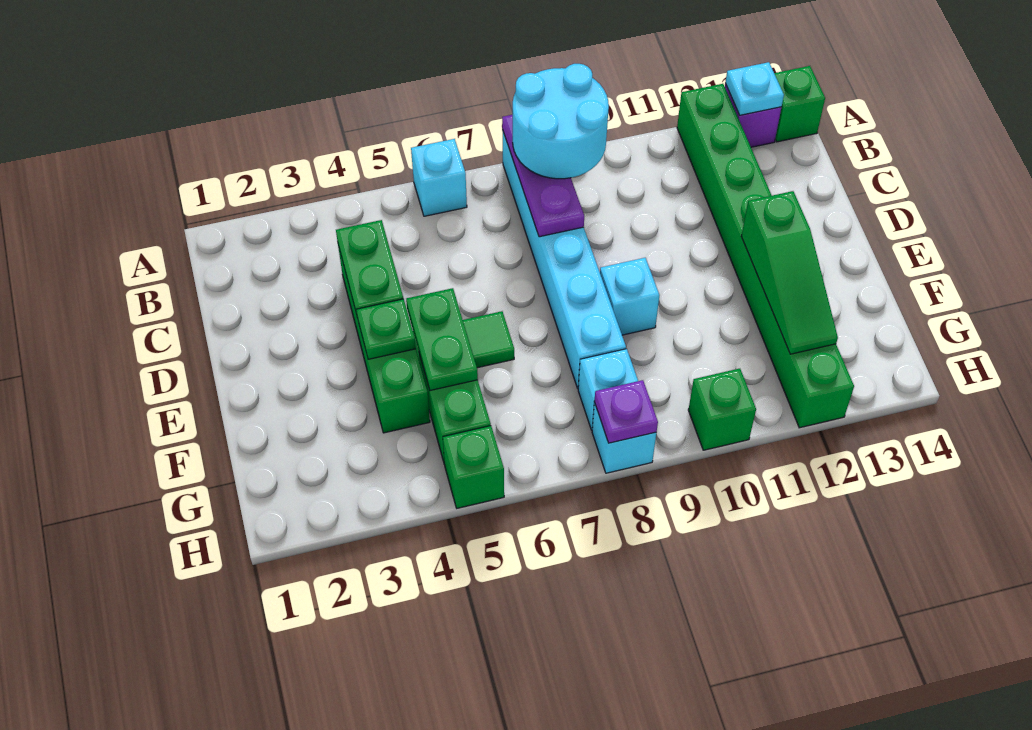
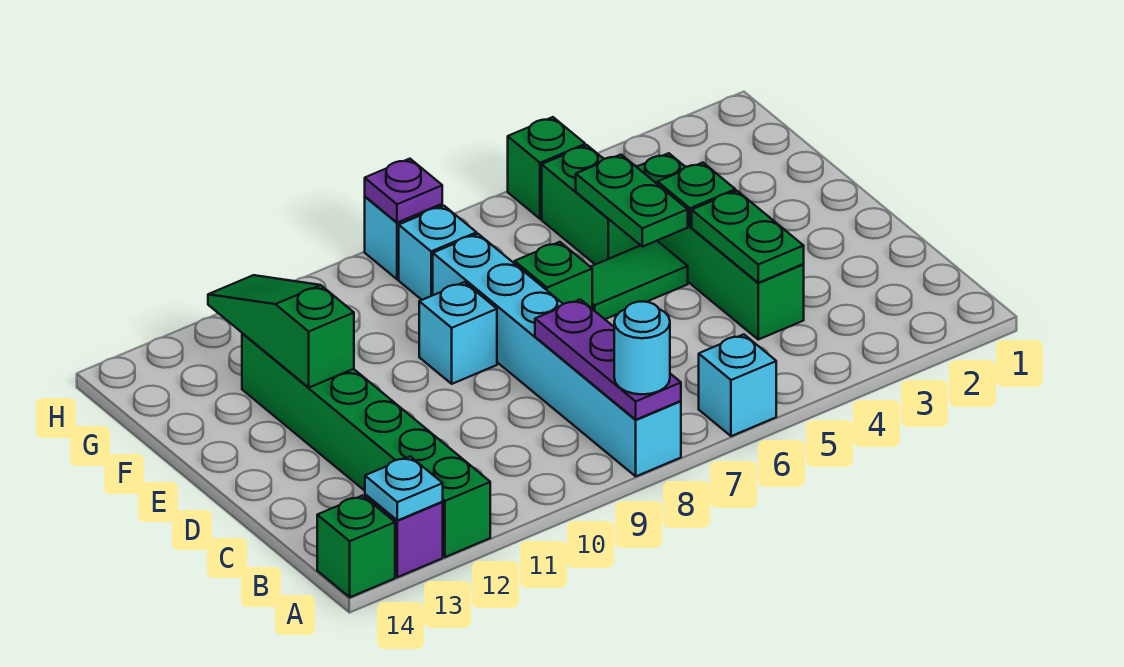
cyan round brick A8:B9 level 3 -> cyan round brick A8 level 3
green brick A12:H12 level 1 -> green brick A12:F12 level 1
green brick H10 level 1 -> green brick E7 level 1

